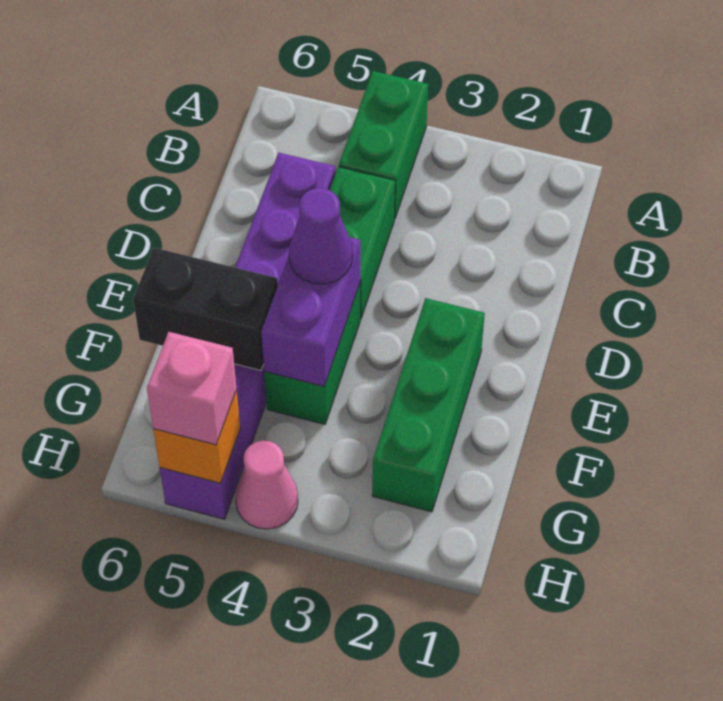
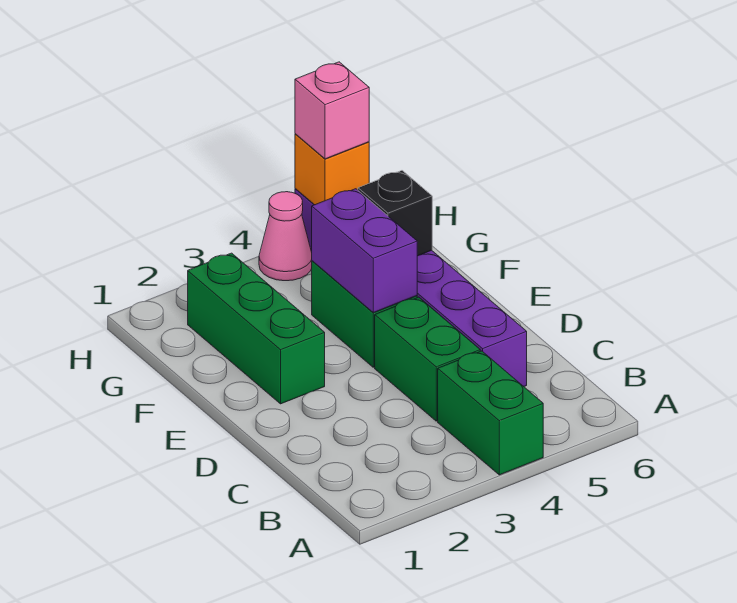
purple cone E4 level 3 -> none
black brick F5:F6 level 2 -> black brick F5 level 2

